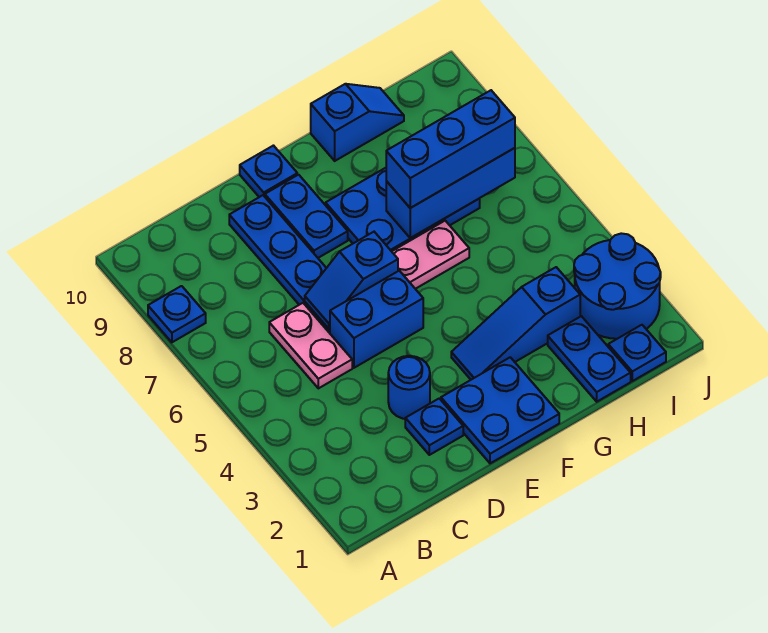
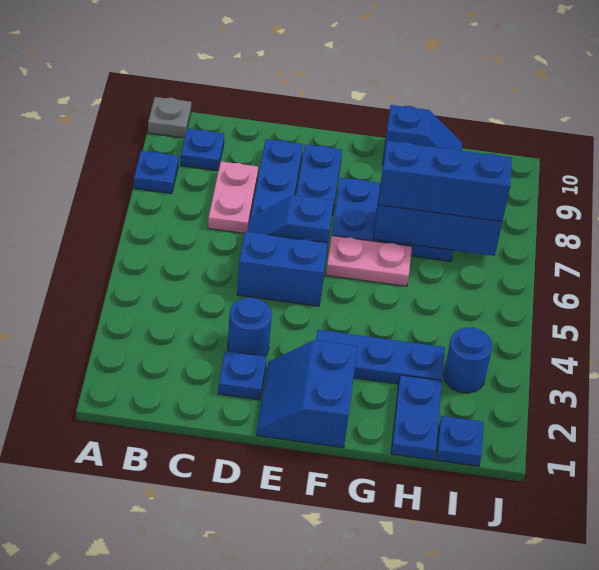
none -> grey plate A10 level 1
pink plate C5:C6 level 1 -> pink plate C7:C8 level 1
blue plate E1:F2 level 1 -> blue slope E1:F2 level 1 top F
blue plate E10 level 1 -> blue plate B9 level 1
blue slope F3:H3 level 1 top H -> blue plate F3:H3 level 1
blue round brick I2:J3 level 1 -> blue round brick I3 level 1

